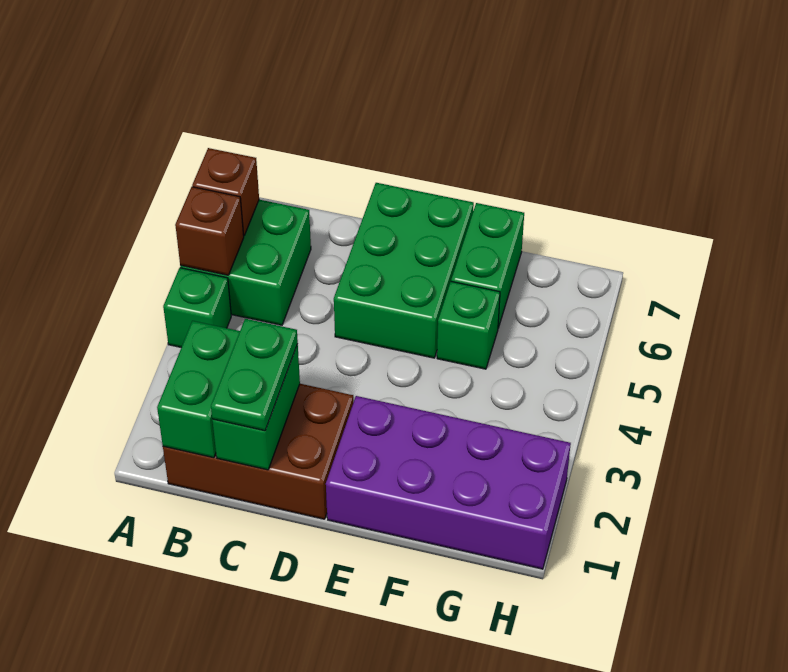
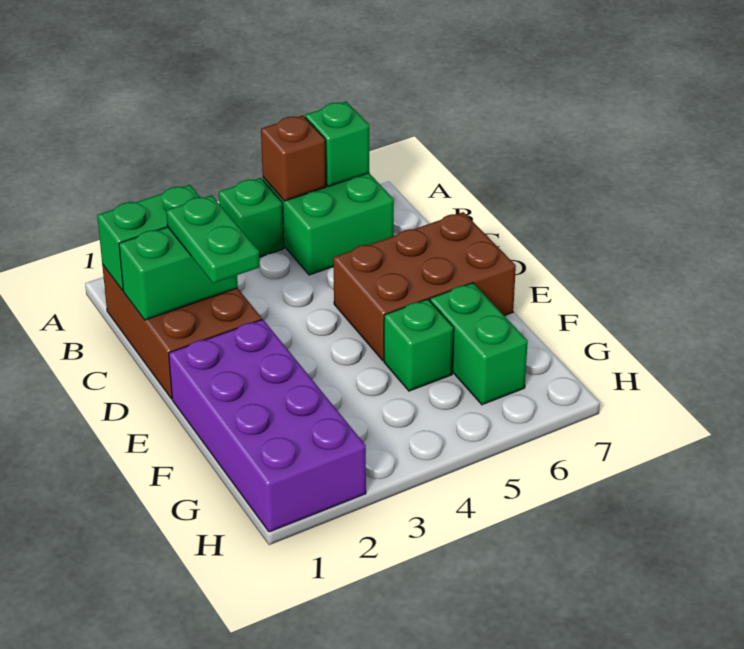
brown brick A6 level 2 -> green brick A6 level 2
green plate C1:C2 level 3 -> green plate C2:D2 level 3
green brick D5:E7 level 1 -> brown brick D5:E7 level 1
green brick F6:F7 level 1 -> green brick F6:G6 level 1

